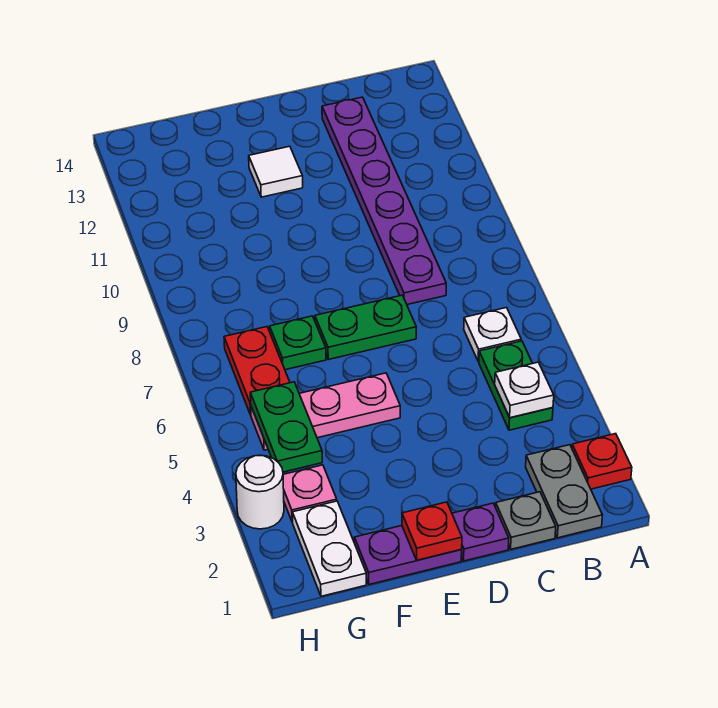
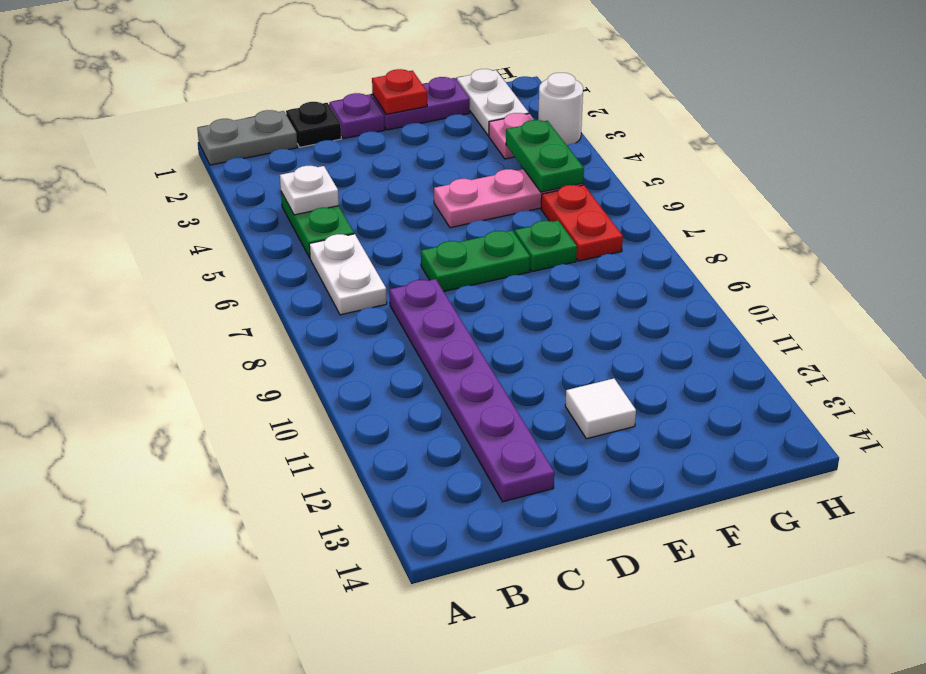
red plate A2 level 1 -> none
grey plate B1:B2 level 1 -> grey plate A1:B1 level 1
white plate B6 level 1 -> white plate B6:B7 level 1
grey plate C1 level 1 -> black plate C1 level 1

